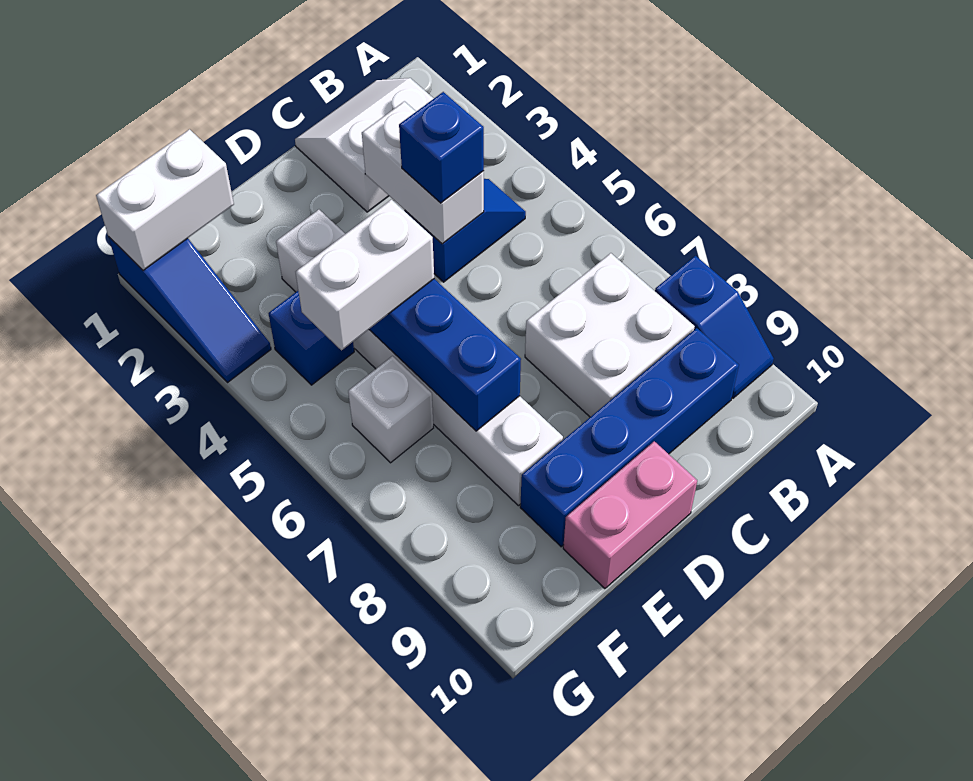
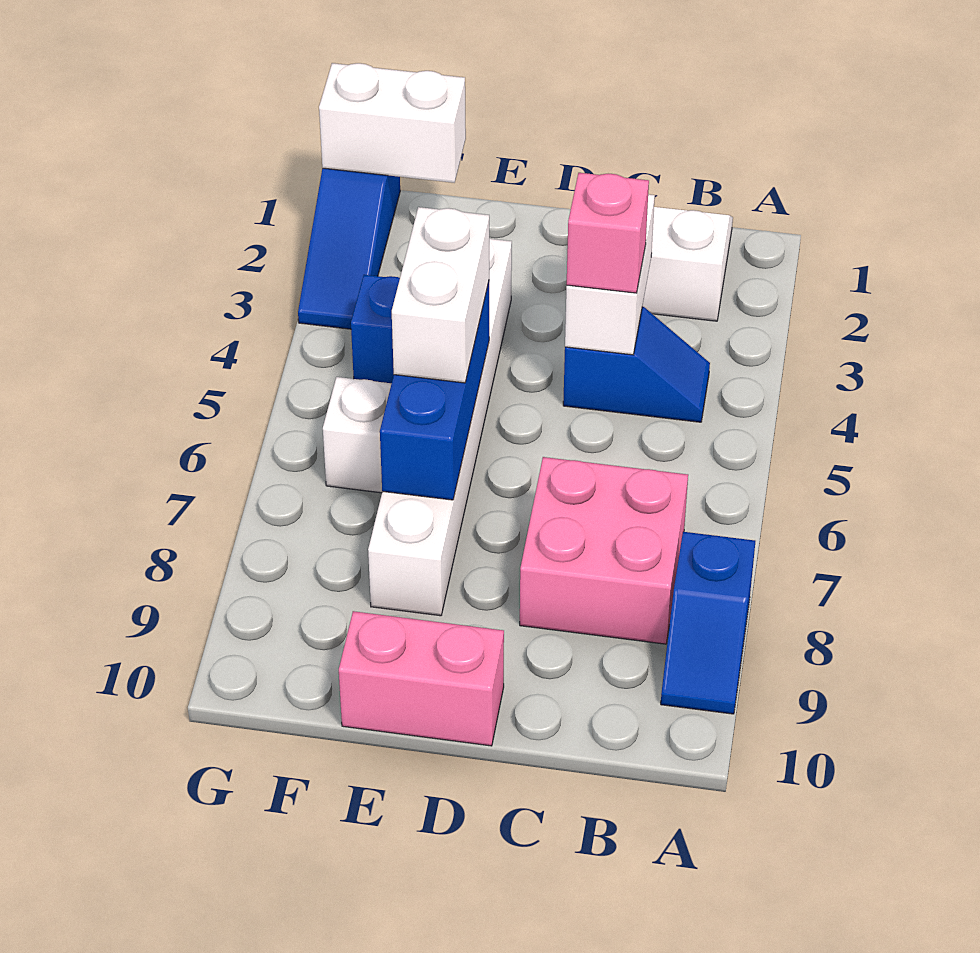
white brick B7:C8 level 1 -> pink brick B7:C8 level 1
blue brick B9:E9 level 1 -> none
blue brick C4 level 3 -> pink brick C4 level 3
white brick E5:F5 level 3 -> white brick E5:E6 level 3

